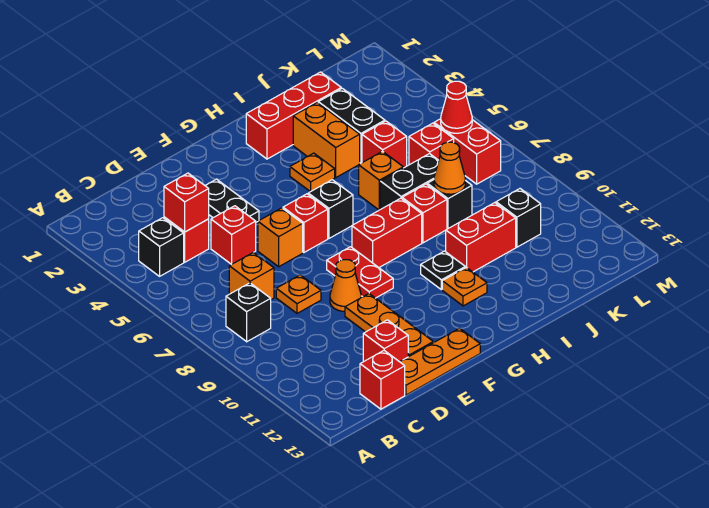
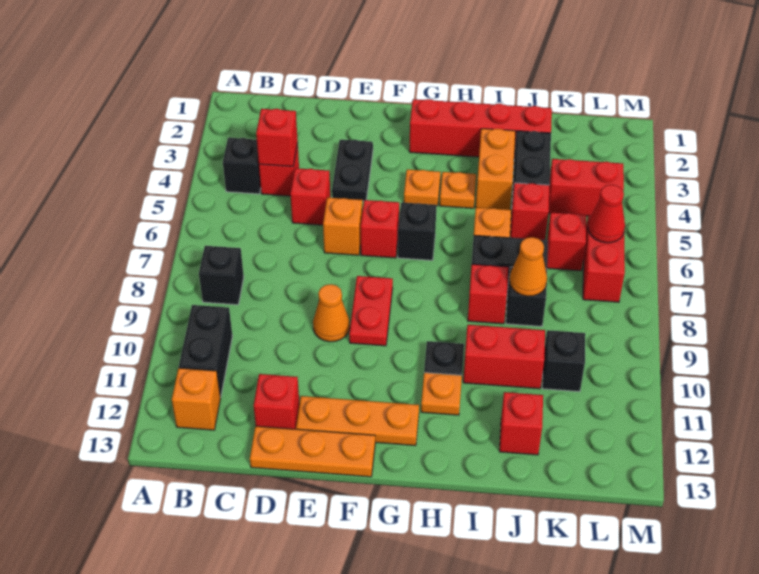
none -> black brick B10:B11 level 1
orange brick C7 level 1 -> orange brick B12 level 1
red brick C13 level 1 -> red brick J12 level 1
orange plate D8 level 1 -> orange plate G4 level 1
orange plate E10:E12 level 1 -> orange plate E12:G12 level 1
red brick G8:H8 level 1 -> red brick K4:L4 level 1
red brick H2:J2 level 1 -> red brick G2:J2 level 1

